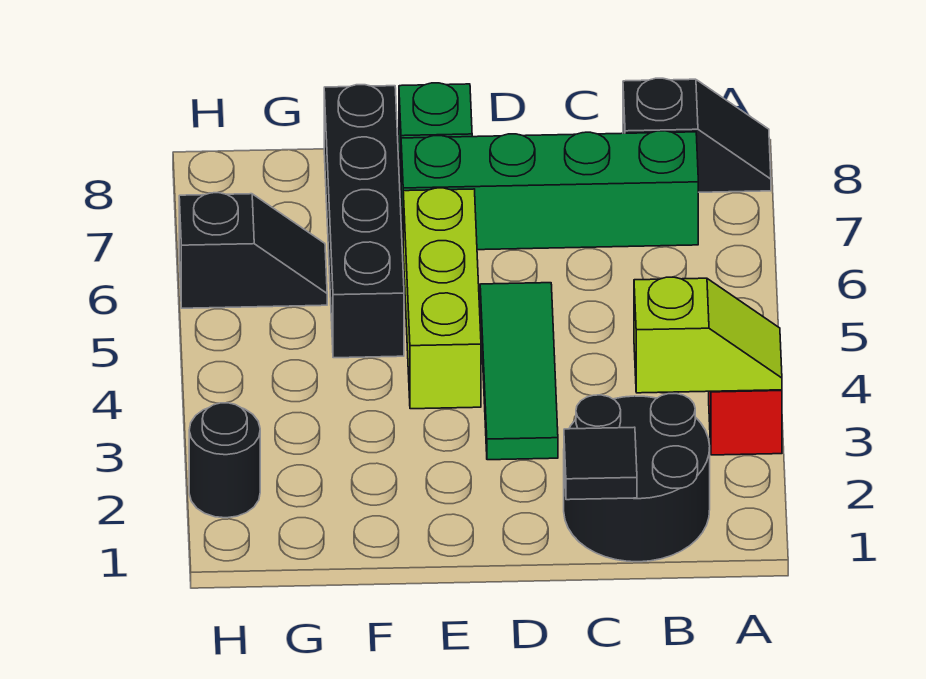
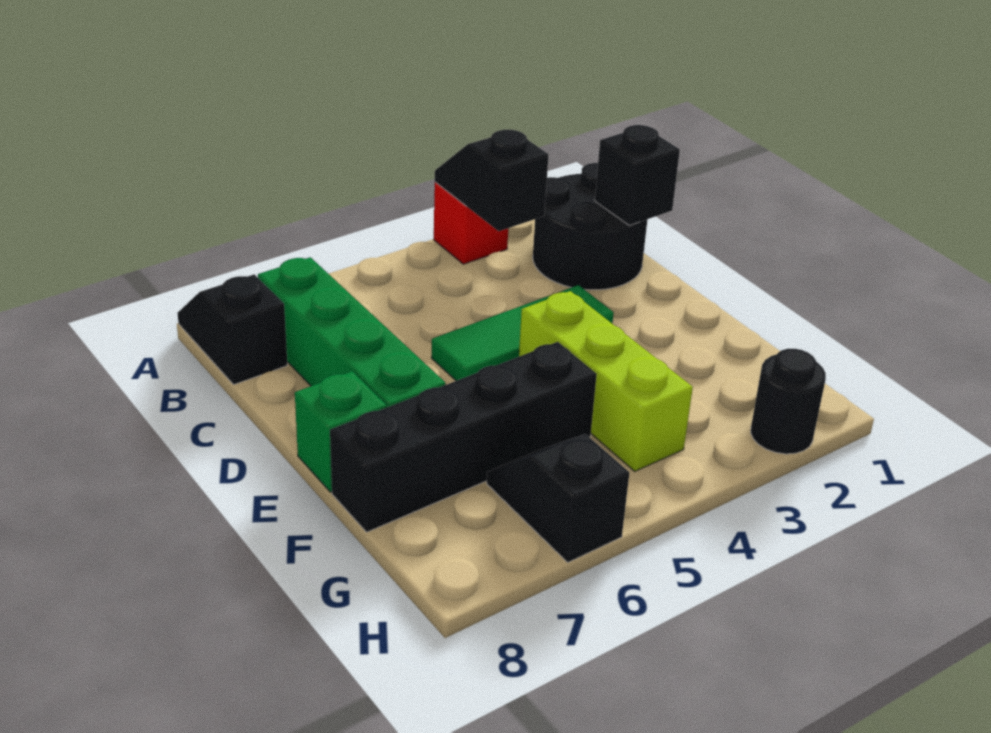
lime slope A3:B3 level 2 top B -> black slope A3:B3 level 2 top B
black tile C1 level 2 -> black brick C1 level 2
lime brick E4:E6 level 1 -> lime brick E4:G4 level 1

